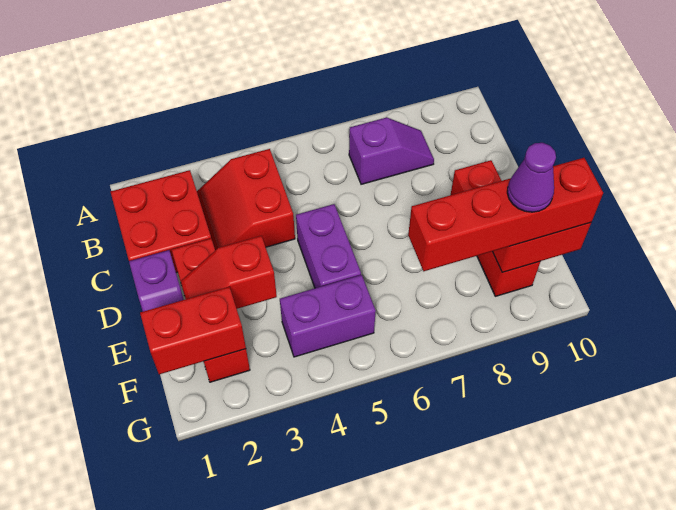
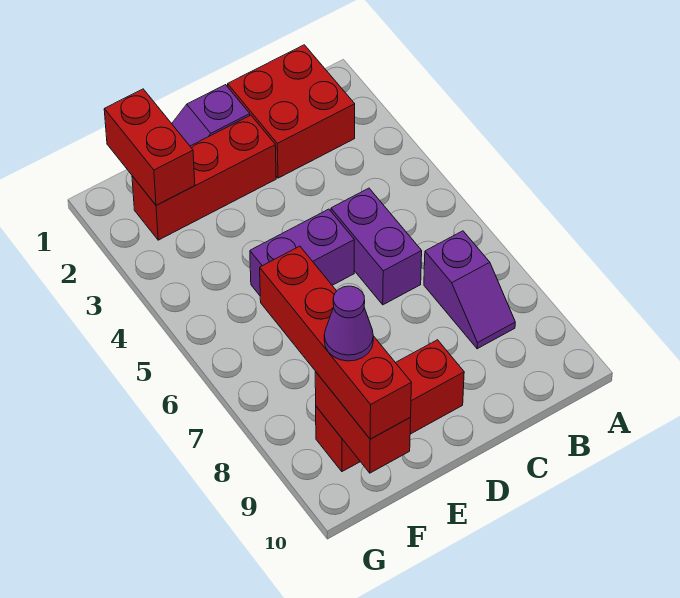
red slope B3:C4 level 1 top 4 -> none
red slope E2:E3 level 2 top 3 -> none
purple brick F4:F5 level 1 -> purple brick C5:C6 level 1

